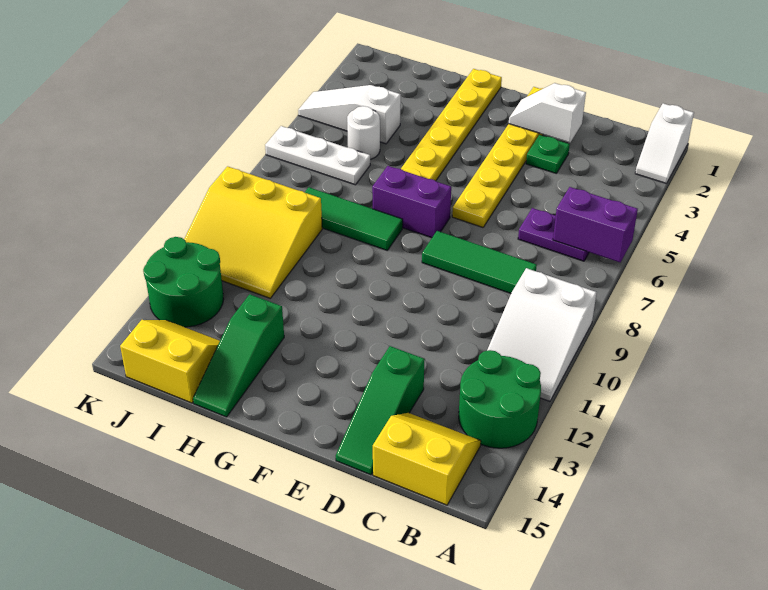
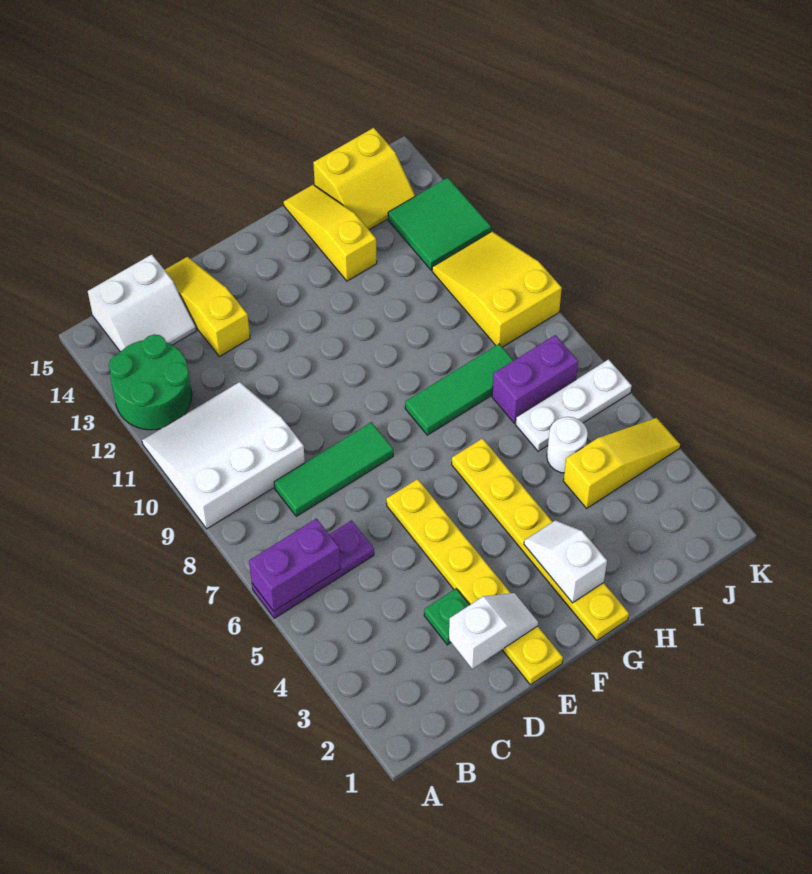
white slope A1:A2 level 1 top 1 -> white slope G2:G3 level 2 top 2
white slope A9:B11 level 1 top 9 -> white slope A9:C11 level 1 top 9
purple plate B6:C6 level 1 -> purple plate A6:C6 level 1
yellow slope B14:C15 level 1 top 15 -> white slope B14:C15 level 1 top 15
green slope D13:D15 level 1 top 13 -> yellow slope D13:D15 level 1 top 13
purple brick F7:G7 level 1 -> purple brick I7:J7 level 1
green slope H13:H15 level 1 top 13 -> yellow slope H13:H15 level 1 top 13
white slope I4:K4 level 1 top I -> yellow slope I4:K4 level 1 top I
yellow slope I9:K11 level 1 top 9 -> yellow slope J9:K11 level 1 top 9
green round brick J12:K13 level 1 -> green tile J12:K13 level 1

